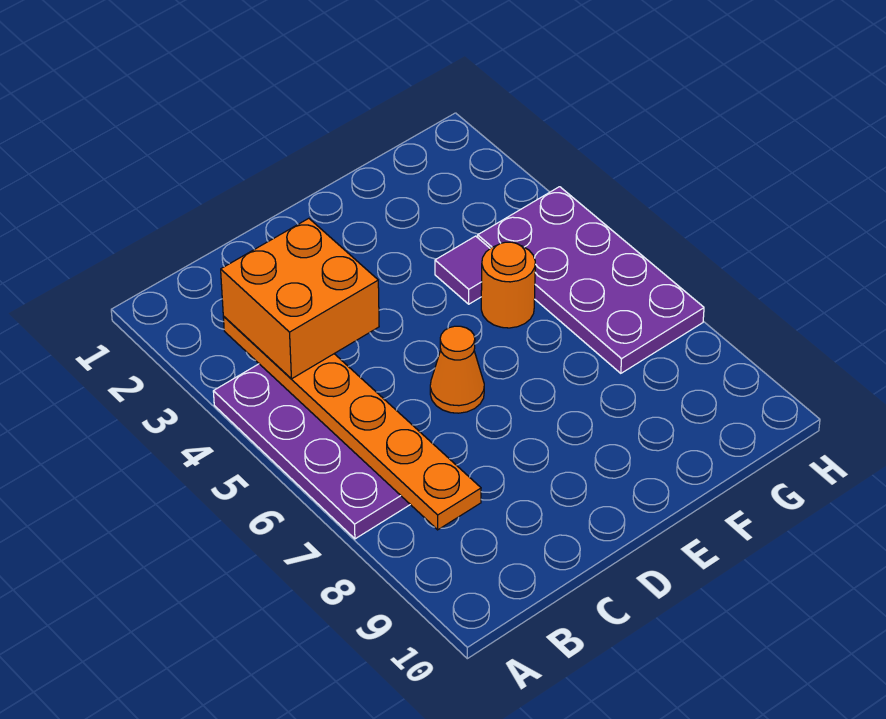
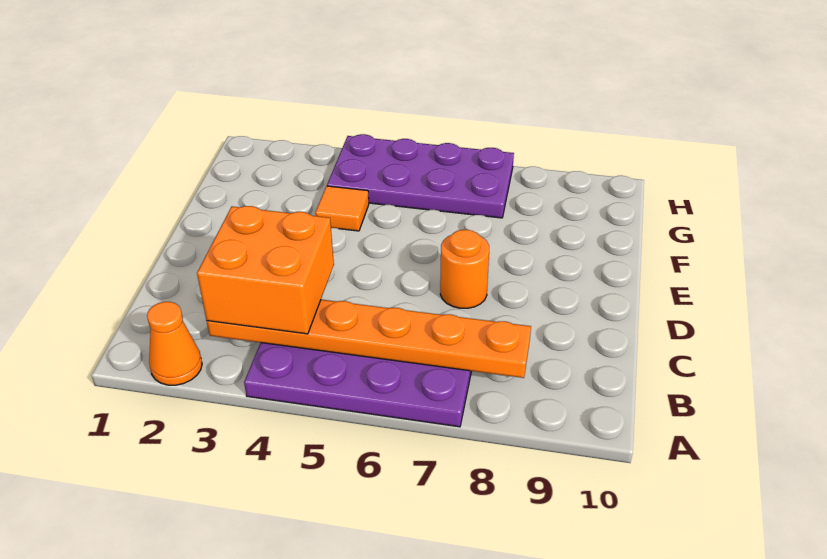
orange cone D6 level 1 -> orange cone A2 level 1
purple tile F4 level 1 -> orange tile F4 level 1
orange round brick F5 level 1 -> orange round brick D7 level 1

